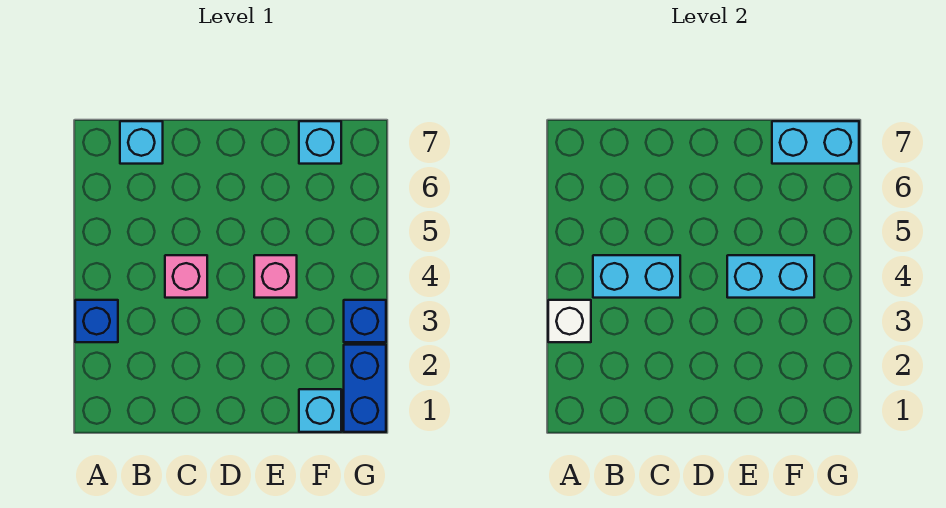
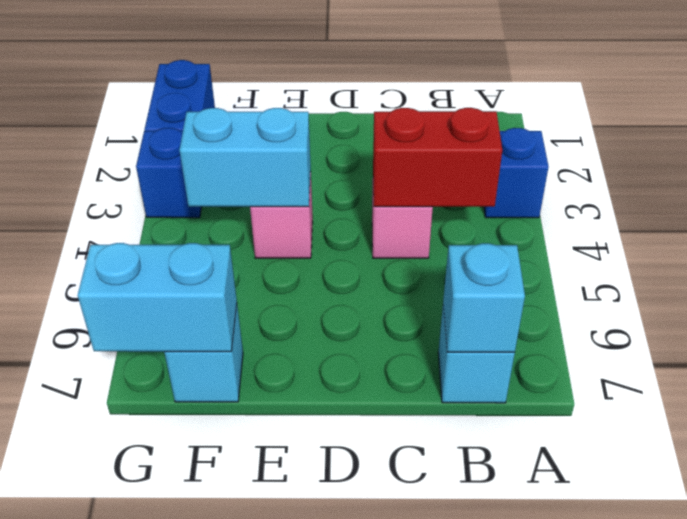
white brick A3 level 2 -> none
cyan brick B4:C4 level 2 -> red brick B4:C4 level 2
cyan brick F1 level 1 -> cyan brick B7 level 2

